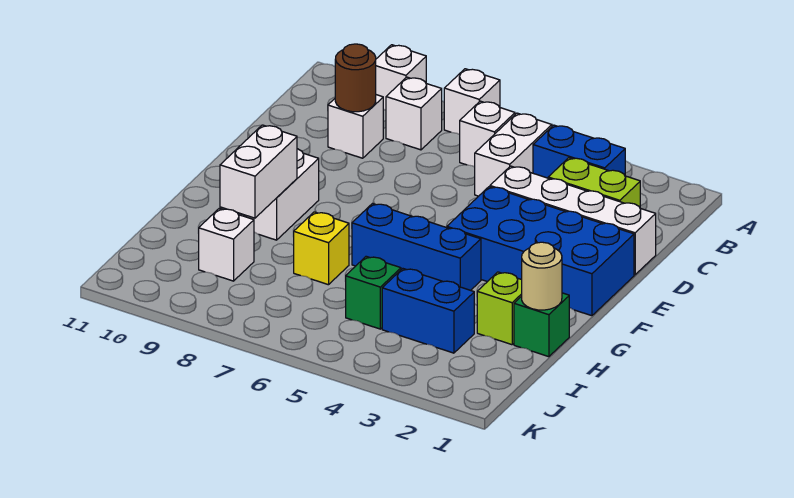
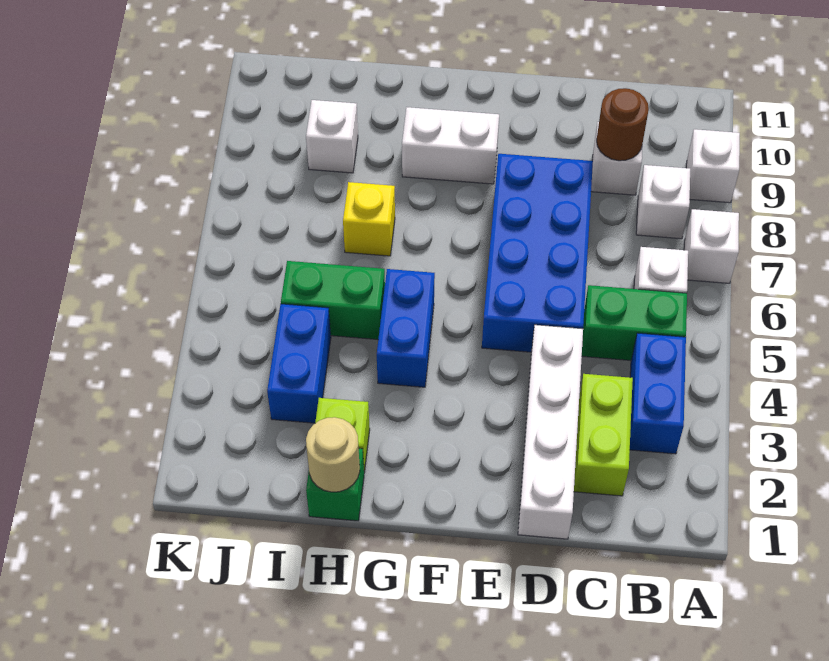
white brick B5:C5 level 1 -> green brick B5:C5 level 1
blue brick E1:F4 level 1 -> blue brick D5:E8 level 1
blue brick G4:G6 level 1 -> blue brick G4:G5 level 1
white brick G9:H9 level 2 -> none
green brick I5 level 1 -> green brick H5:I5 level 1

